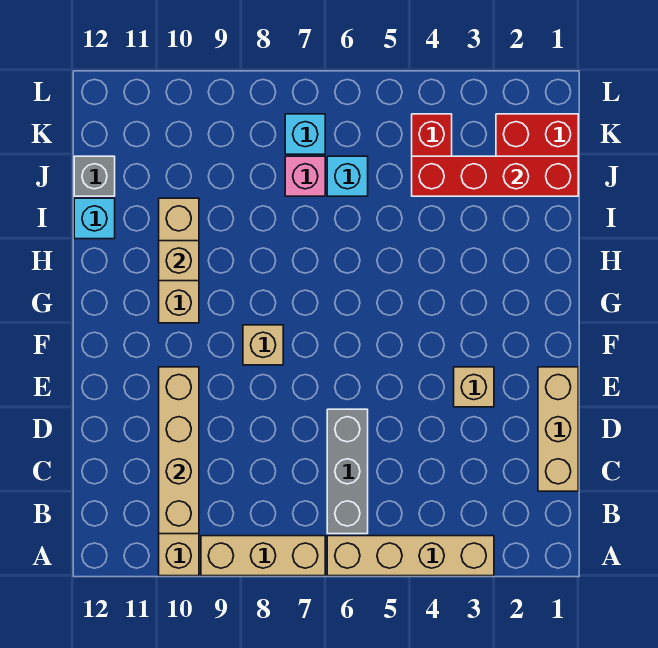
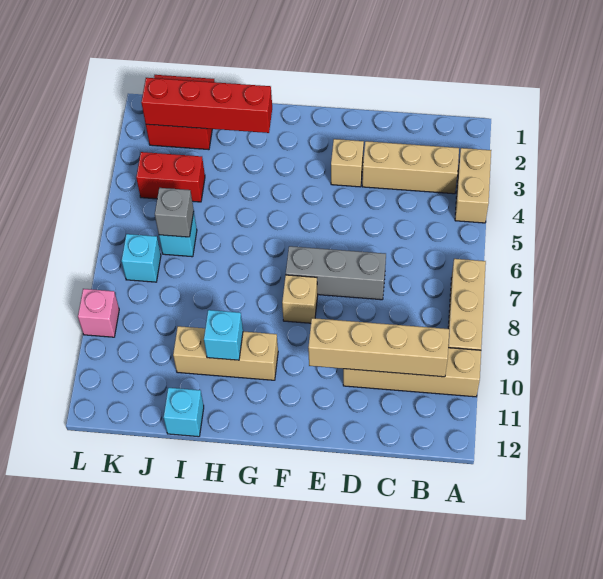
tan brick A3:A6 level 1 -> tan brick A3:A4 level 1
grey brick B6:D6 level 1 -> grey brick D7:F7 level 1
tan brick C1:E1 level 1 -> tan brick B3:D3 level 1
tan brick H10 level 2 -> cyan brick H10 level 2
red brick J1:J4 level 2 -> red brick H2:K2 level 2
pink brick J7 level 1 -> pink brick L9 level 1
grey brick J12 level 1 -> grey brick J6 level 2

